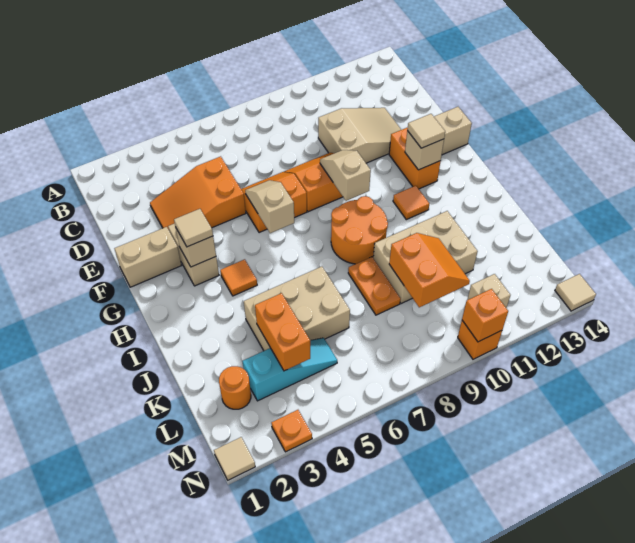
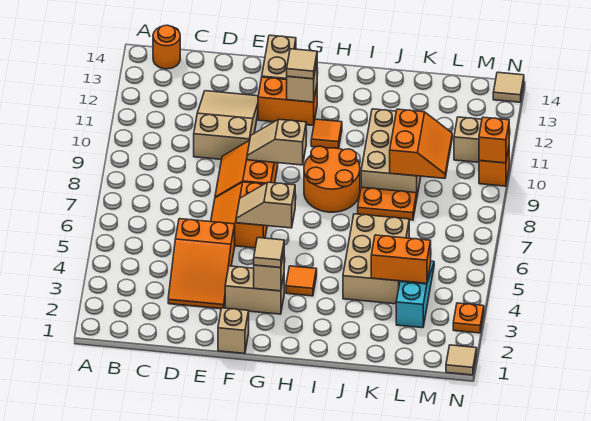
tan brick F1:F2 level 1 -> tan brick F1 level 1
orange slope K9:L10 level 2 top 9 -> orange slope K9:L10 level 2 top K
orange round brick L2 level 1 -> orange round brick B14 level 1

